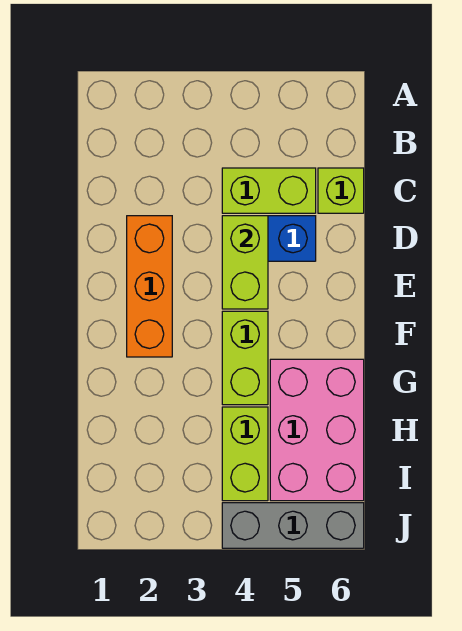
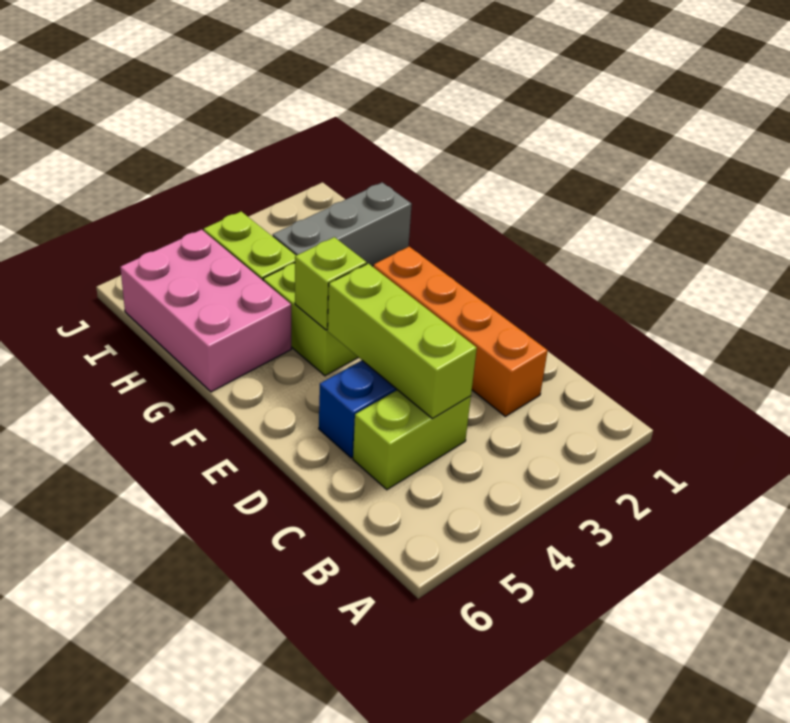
lime brick C6 level 1 -> lime brick F4 level 2
orange brick D2:F2 level 1 -> orange brick C2:F2 level 1
lime brick D4:E4 level 2 -> lime brick C4:E4 level 2
grey brick J4:J6 level 1 -> grey brick H1:H3 level 1

